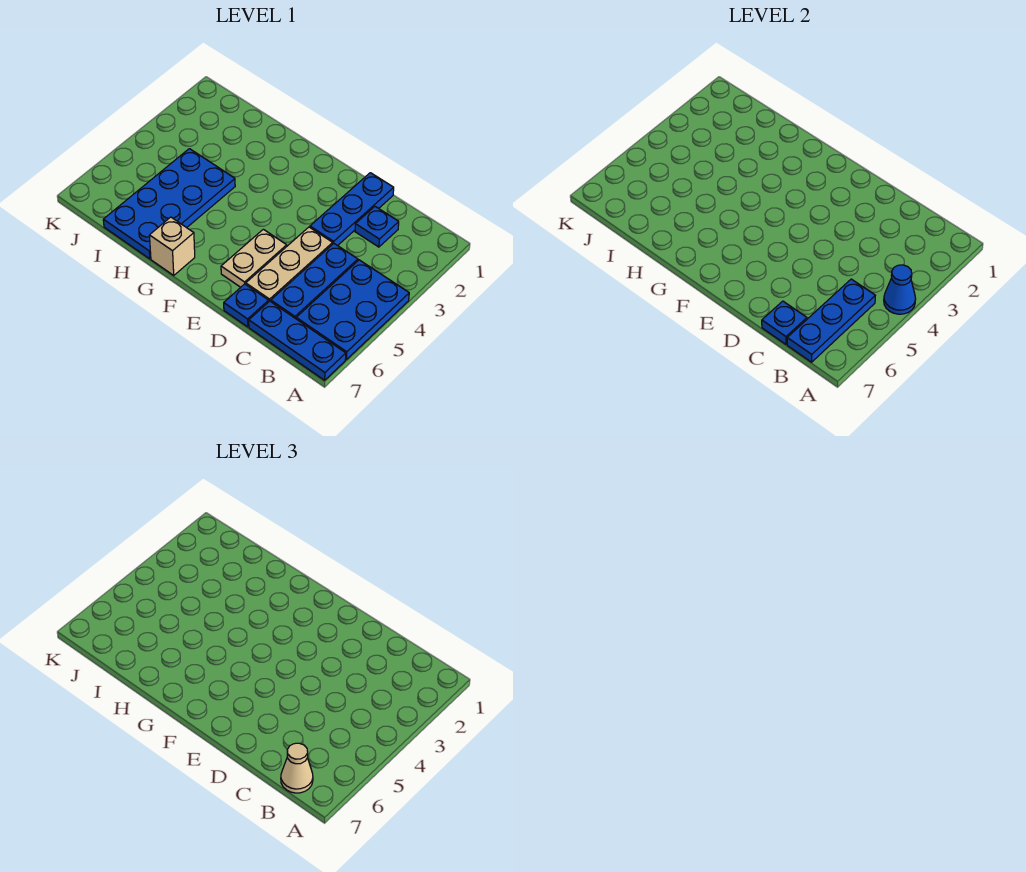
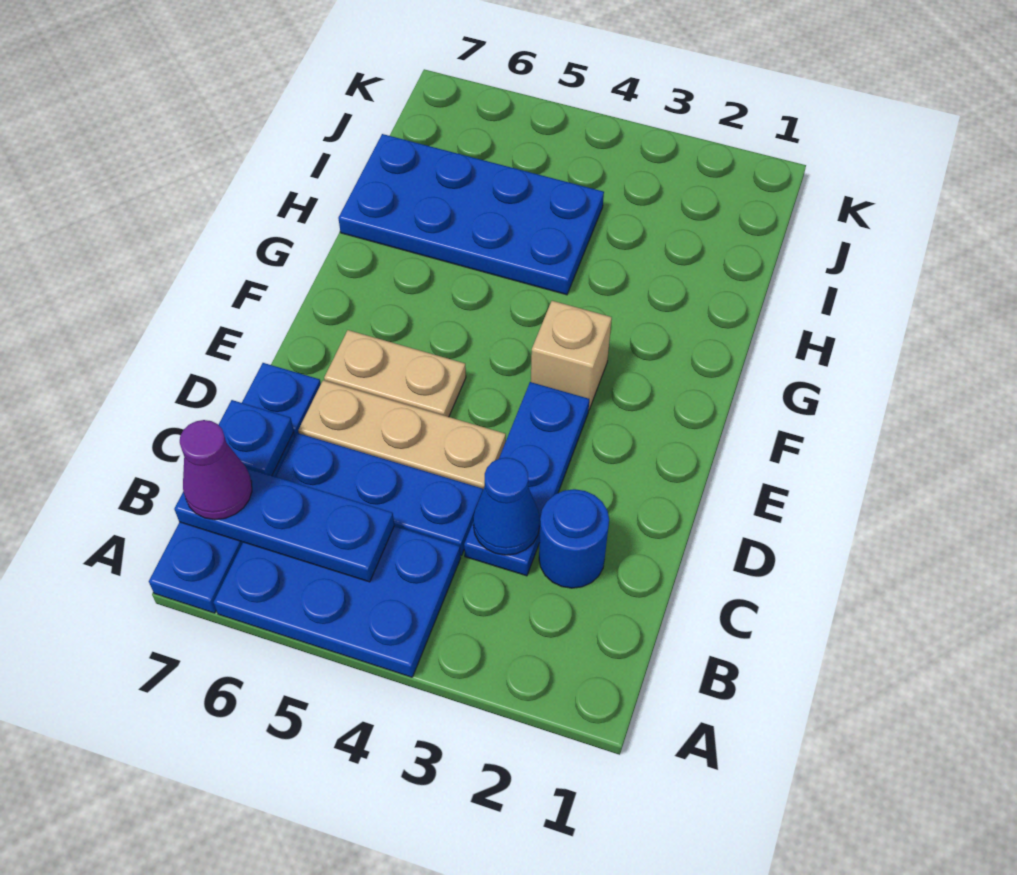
blue cone A4 level 2 -> blue cone C3 level 2
tan cone B7 level 3 -> purple cone B7 level 3
blue plate C2 level 1 -> blue round brick C2 level 1
blue plate D1:D3 level 1 -> blue plate C3:E3 level 1
tan brick G7 level 1 -> tan brick F3 level 1

